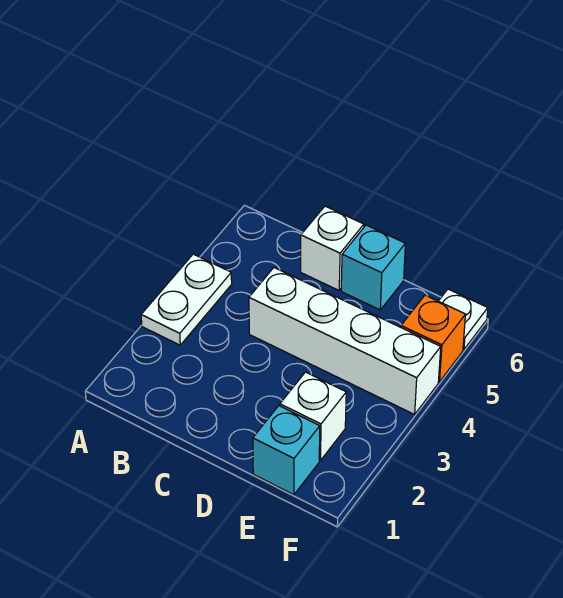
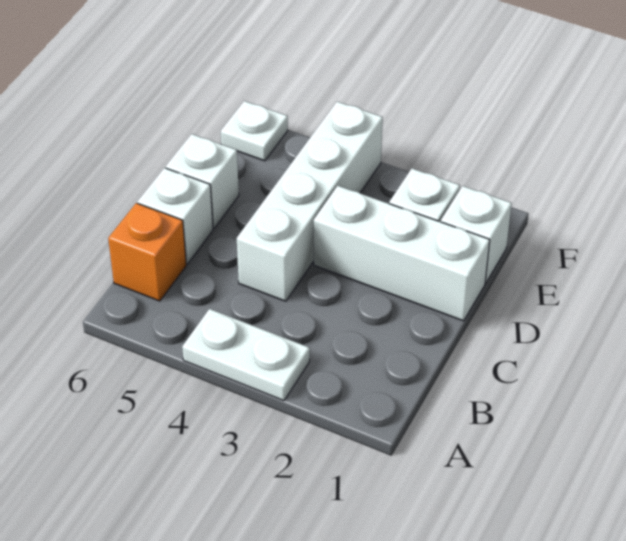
none -> white brick D1:D3 level 1
cyan brick D6 level 1 -> white brick D6 level 1
cyan brick E1 level 1 -> white brick E1 level 1
orange brick F5 level 1 -> orange brick B6 level 1

